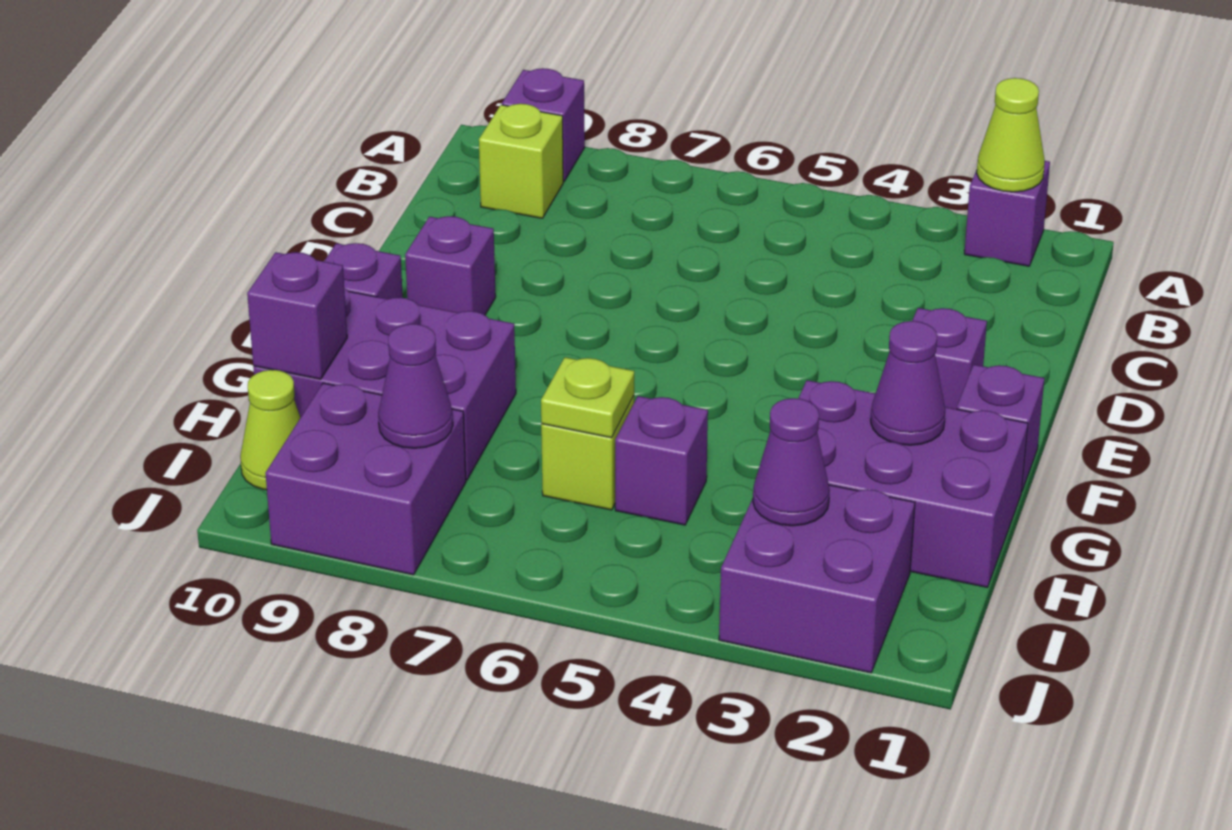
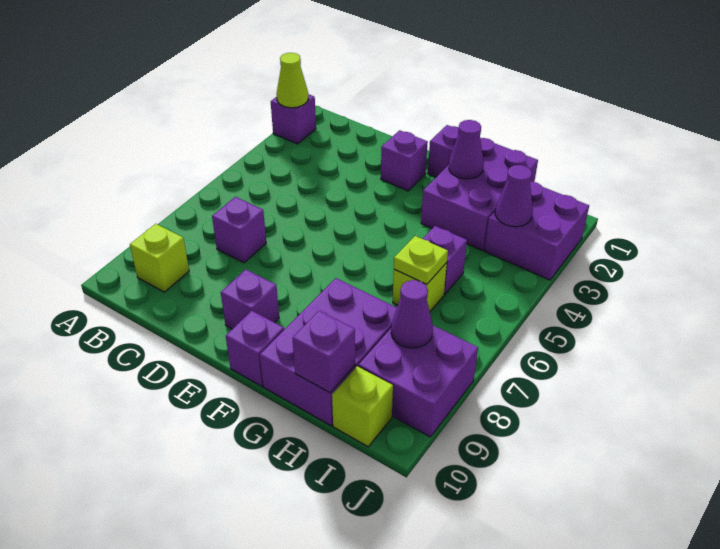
purple brick A9 level 1 -> purple brick C7 level 1
lime cone I10 level 1 -> lime brick I10 level 1

